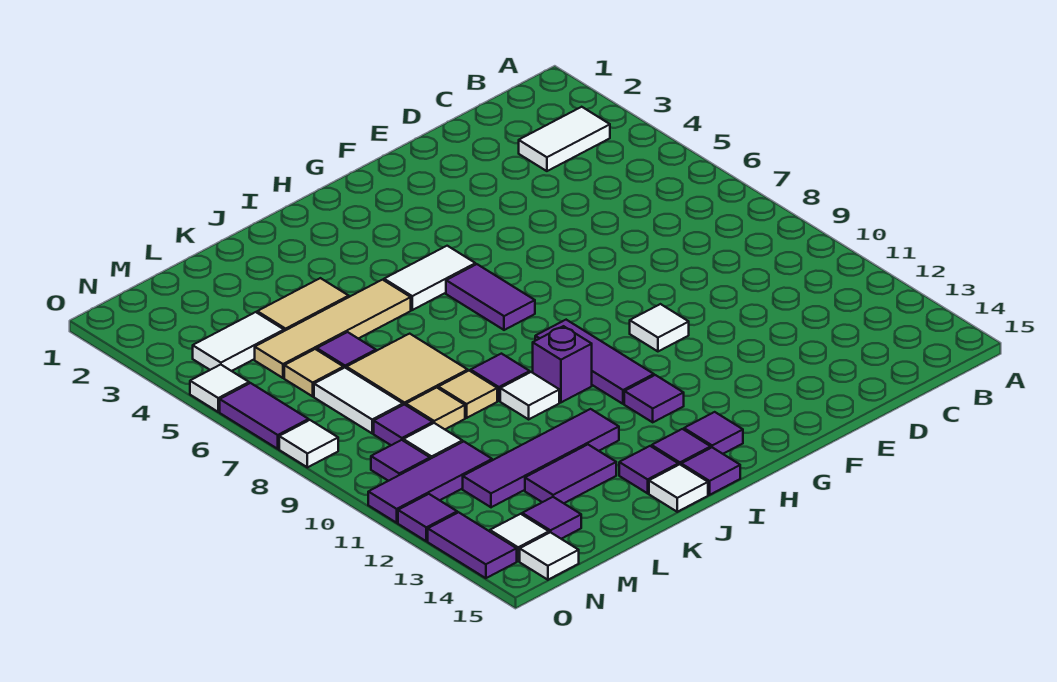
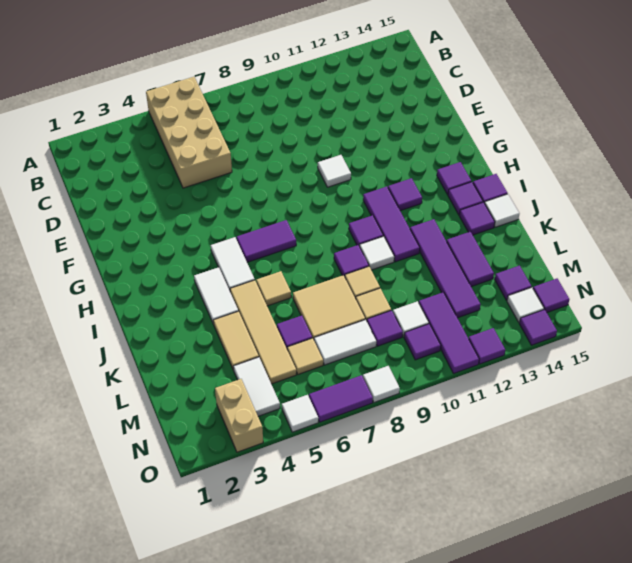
none -> tan brick A5:D6 level 1
white tile B3:C3 level 1 -> white tile I4:J4 level 1
purple tile H9:H11 level 1 -> purple tile H11:J11 level 1
purple brick I10 level 1 -> purple tile I10 level 1
none -> tan tile J6 level 1
none -> tan brick N3:O3 level 1
white tile N15 level 1 -> purple tile N15 level 1
purple tile O13:O14 level 1 -> purple tile O14 level 1

